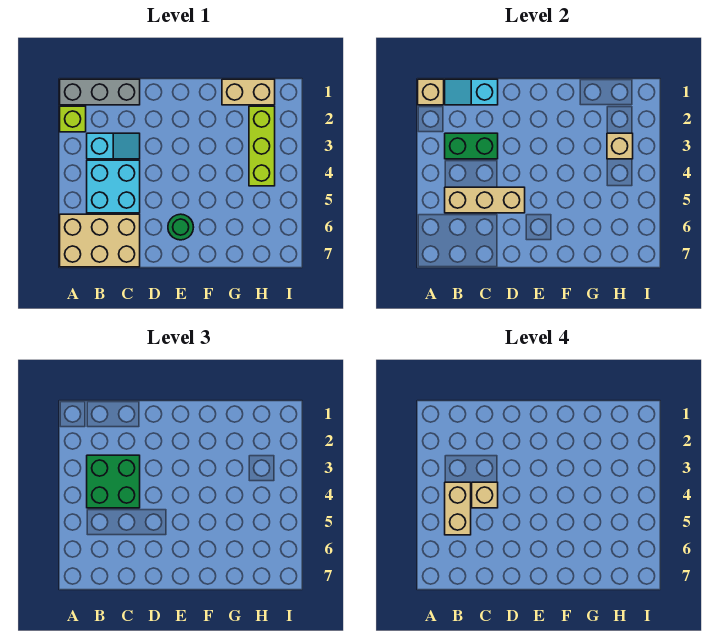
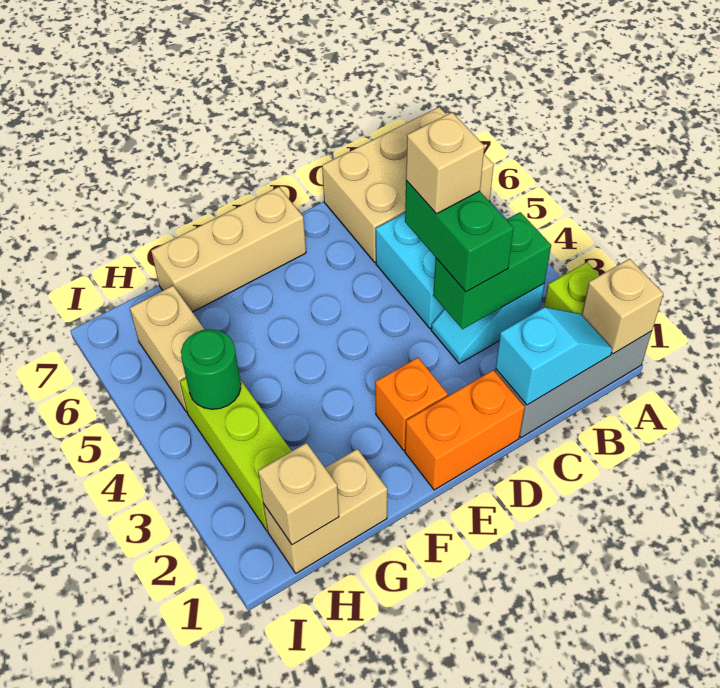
green brick B3:C4 level 3 -> green brick C3:C4 level 3
tan brick B4:B5 level 4 -> tan brick H5:H6 level 1
tan brick B5:D5 level 2 -> tan brick E7:G7 level 1
none -> orange brick D1:E1 level 1
none -> orange brick E2 level 1
green round brick E6 level 1 -> green round brick H4 level 2
tan brick H3 level 2 -> tan brick H1 level 2

